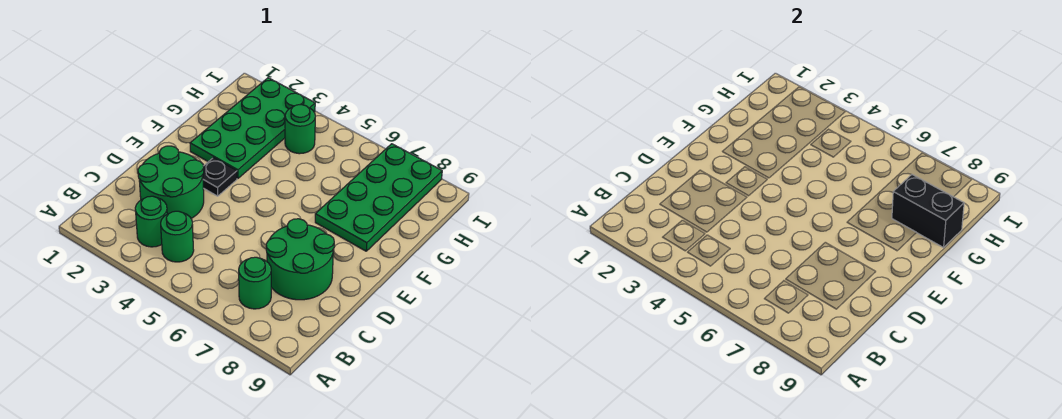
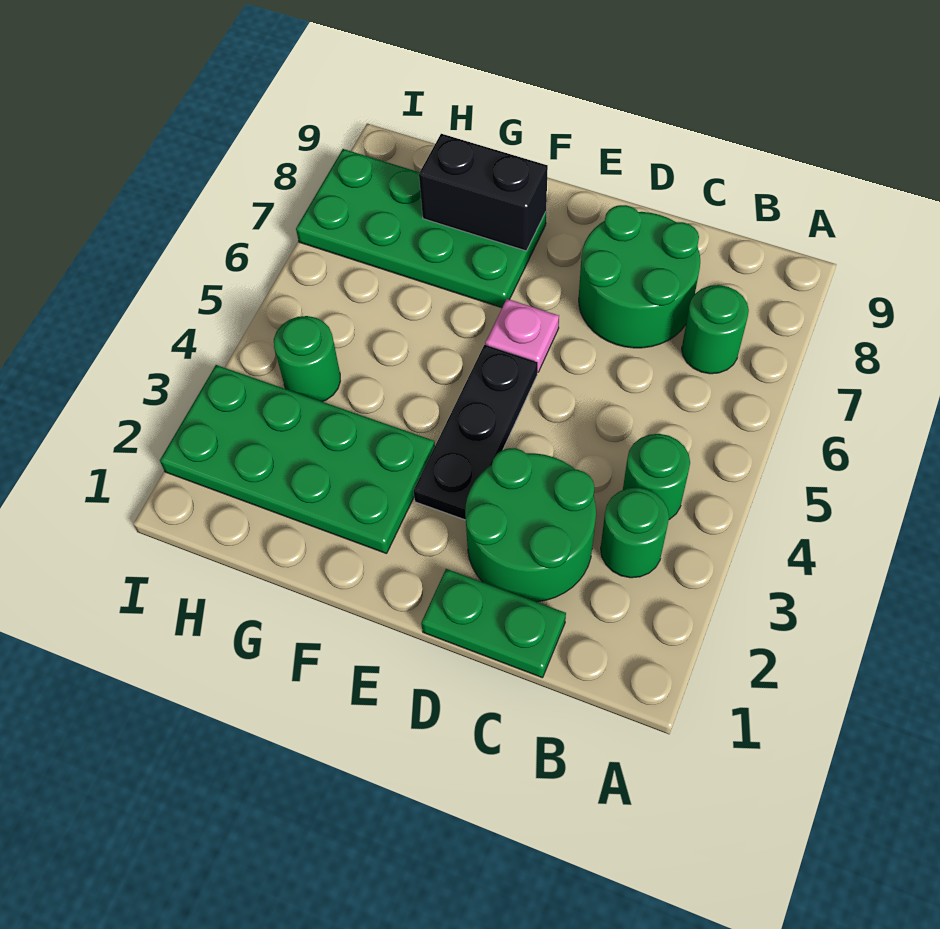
none -> green plate C1:D1 level 1
black plate E3 level 1 -> black plate E3:E5 level 1
none -> pink plate E6 level 1
black brick G8:G9 level 2 -> black brick F8:G8 level 2

